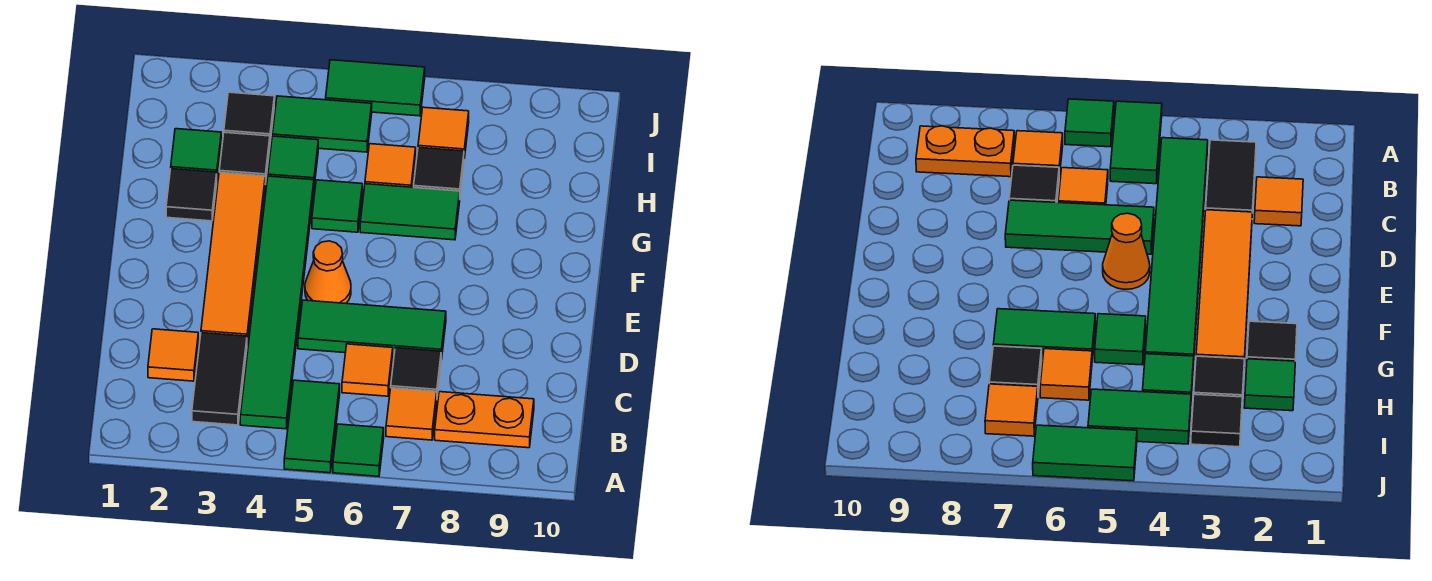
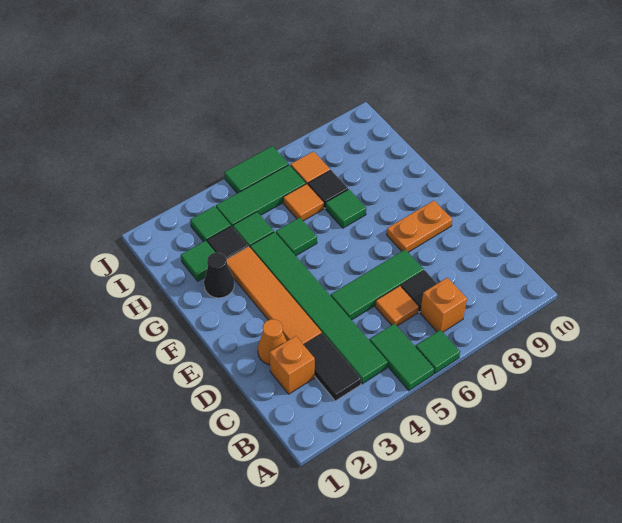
orange tile B7 level 1 -> orange brick B7 level 1
orange plate B8:B9 level 1 -> orange plate E8:E9 level 1
orange tile C2 level 1 -> orange brick C2 level 1
orange cone E5 level 1 -> orange cone D2 level 1
black tile G2 level 1 -> black cone G2 level 1
green tile G6:G7 level 1 -> green tile G7 level 1
black tile I3 level 1 -> green tile I3 level 1
green tile I4:I5 level 1 -> green tile I4:I6 level 1

